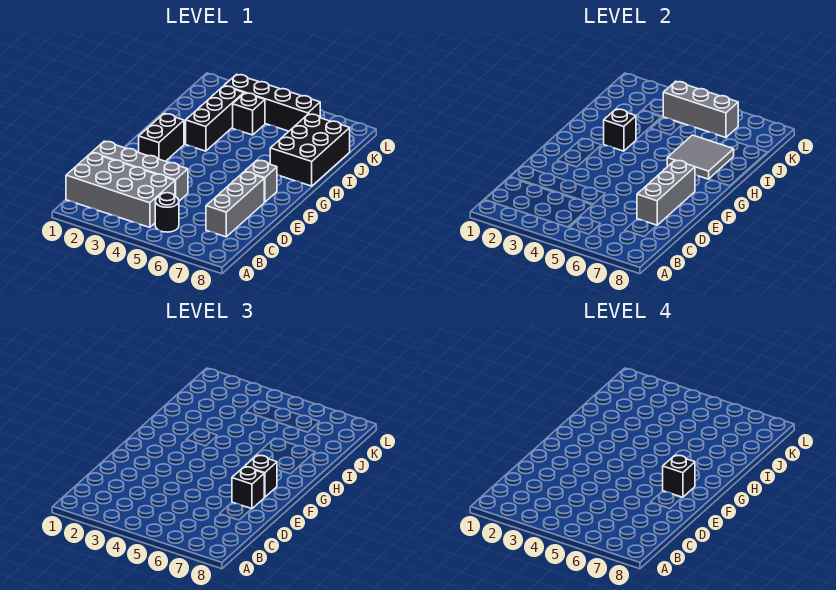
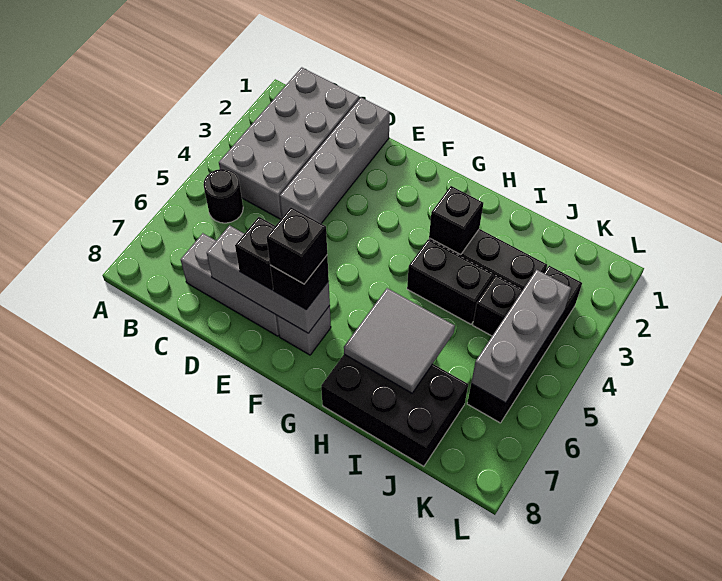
black brick F2:G2 level 1 -> black brick H4:I4 level 1

